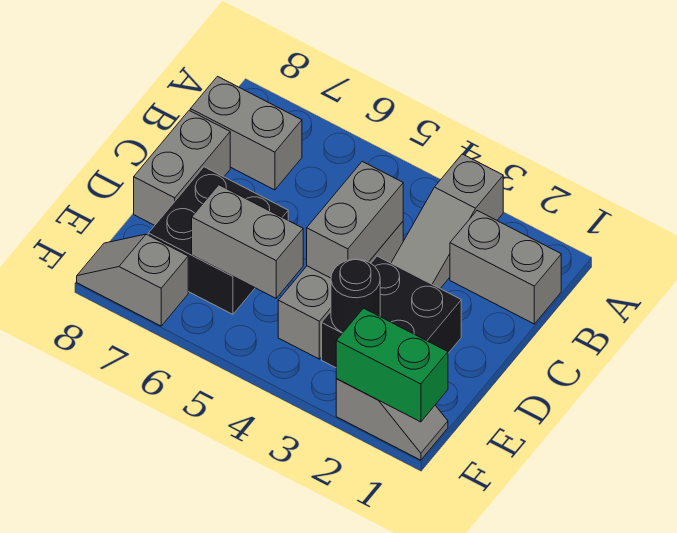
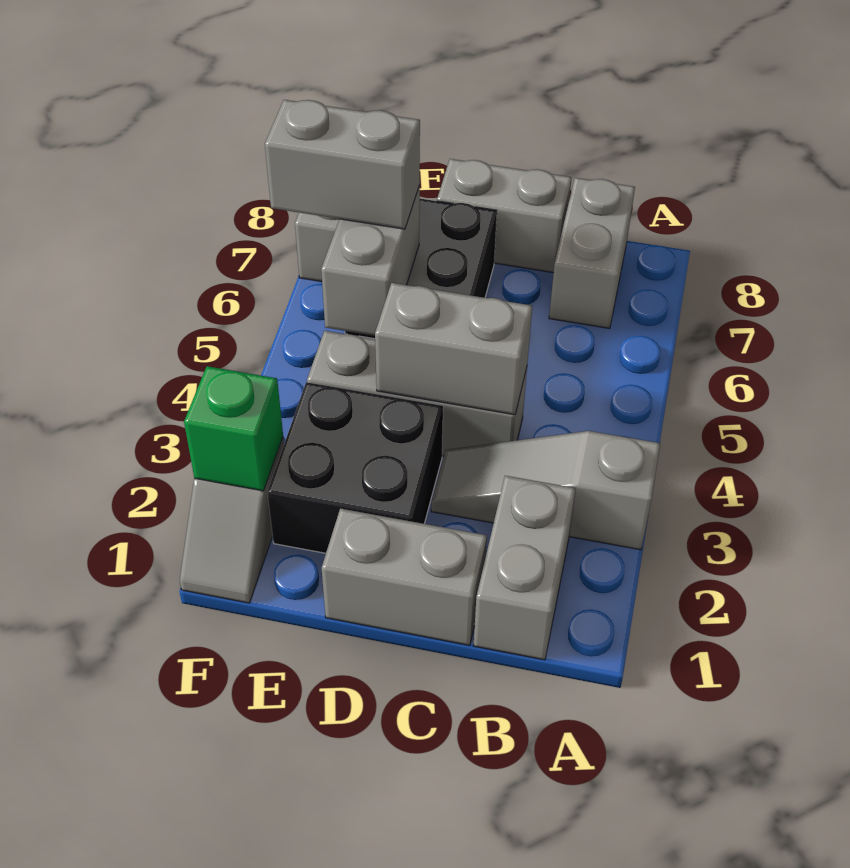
none -> grey brick C1:D1 level 1
black round brick E3 level 2 -> none
none -> grey brick E6:F6 level 3
green brick F1:F2 level 2 -> green brick F2 level 2

